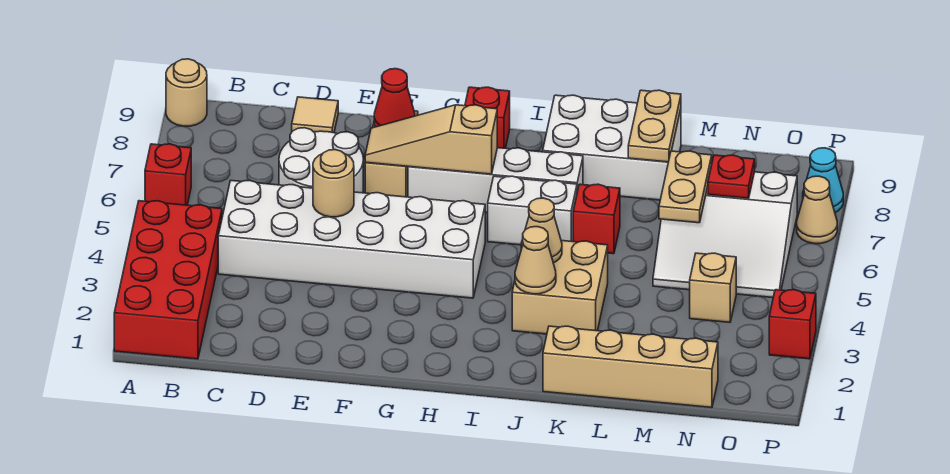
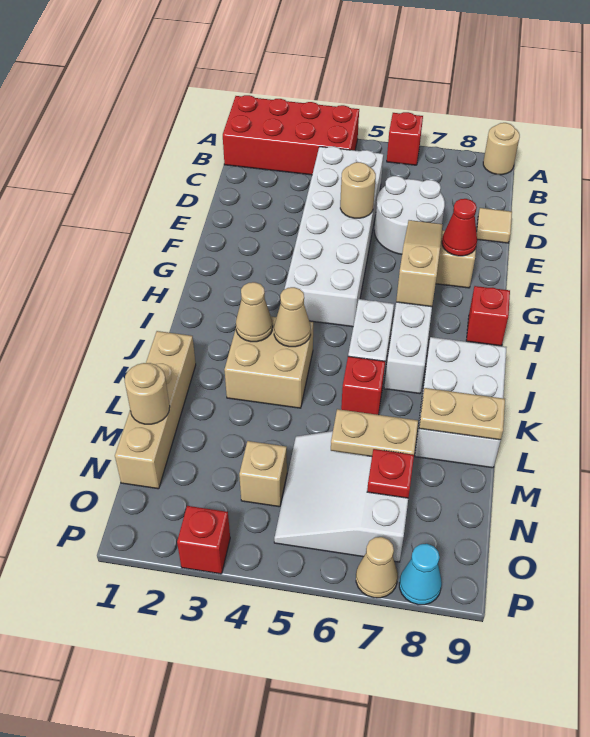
none -> tan round brick M1 level 2

